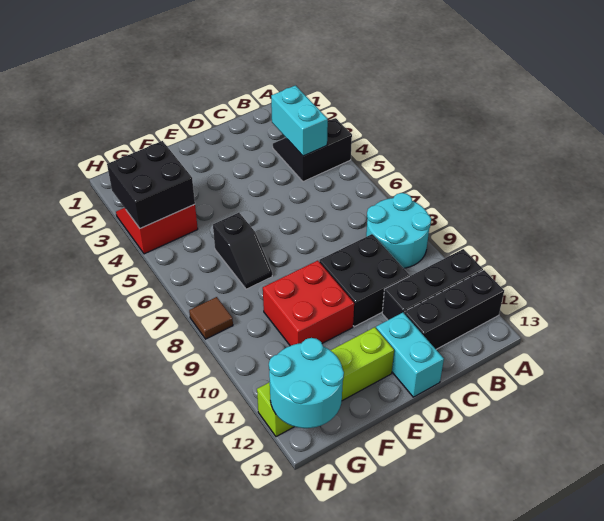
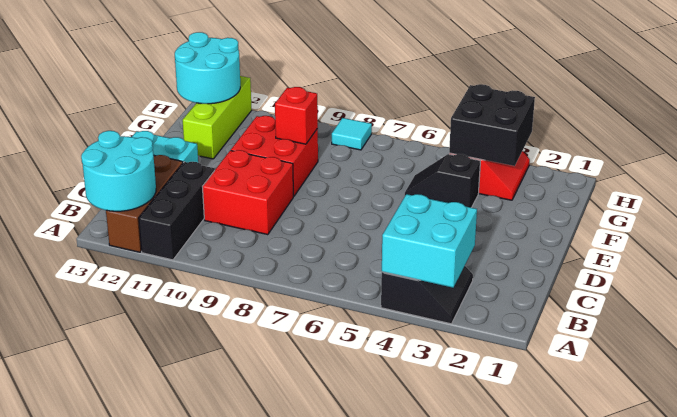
cyan round brick A8:B9 level 1 -> cyan round brick A12:B13 level 2
black brick A12:C12 level 1 -> brown brick A12:C12 level 1
cyan brick B3:B4 level 2 -> cyan brick A3:B4 level 2
black brick C9:D10 level 1 -> red brick C9:D10 level 1
lime brick E12:H12 level 1 -> lime brick F12:H12 level 1
black slope F6:F7 level 1 top 6 -> black slope F4:F5 level 1 top 4
none -> red brick F9 level 2
brown tile H8 level 1 -> cyan tile H8 level 1

